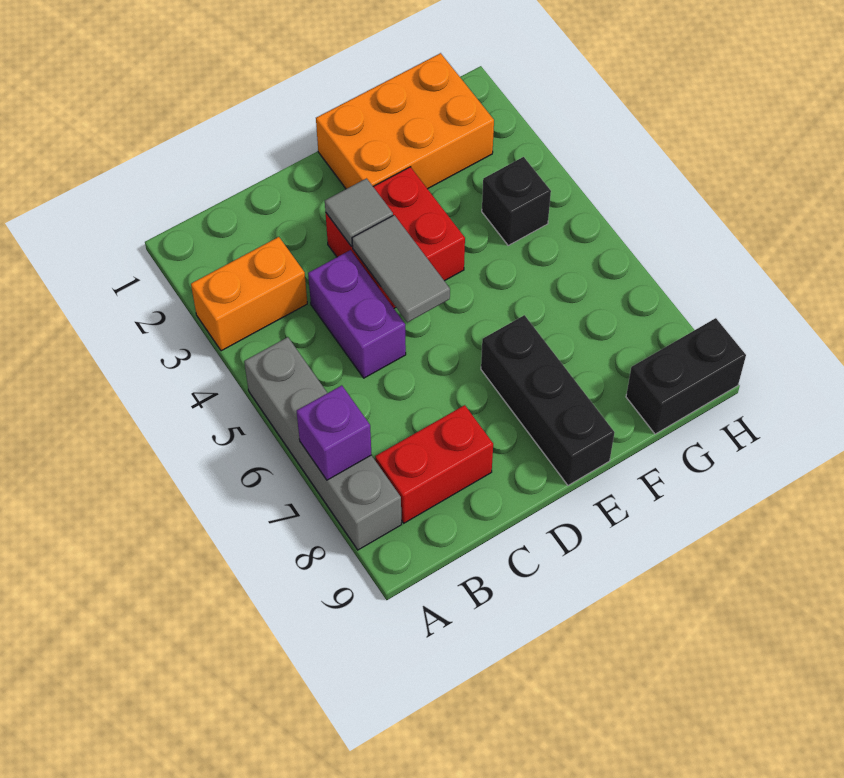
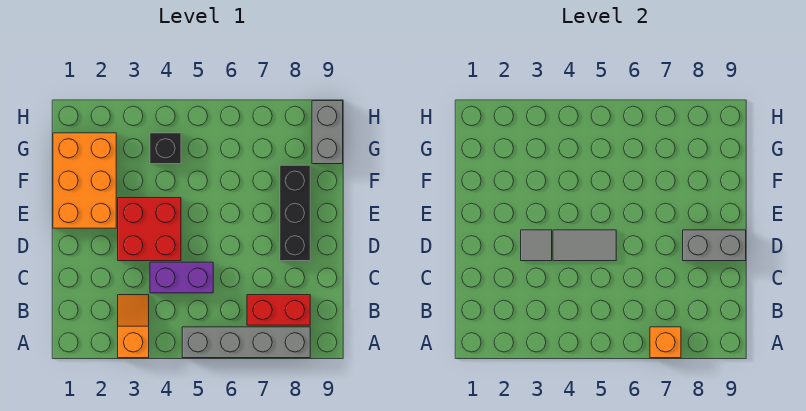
orange brick A3:B3 level 1 -> orange slope A3:B3 level 1 top A
purple brick A7 level 2 -> orange brick A7 level 2
red brick B8:C8 level 1 -> red brick B7:B8 level 1
none -> grey brick D8:D9 level 2
black brick E7:E9 level 1 -> black brick D8:F8 level 1
black brick G9:H9 level 1 -> grey brick G9:H9 level 1

